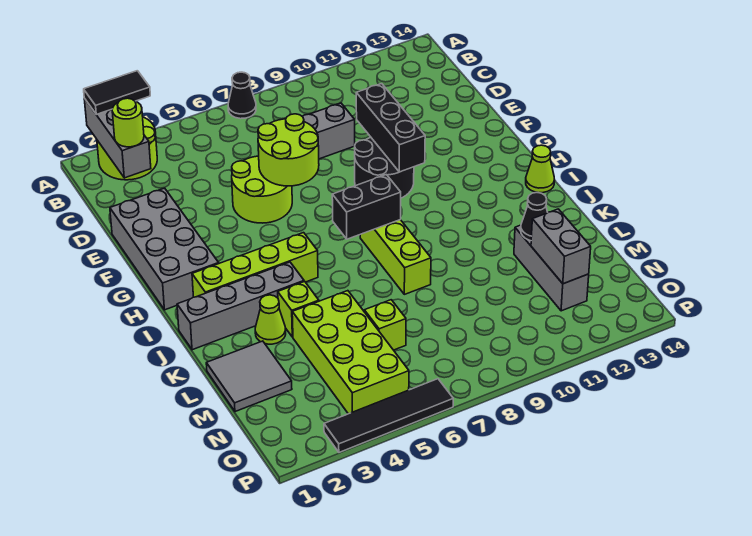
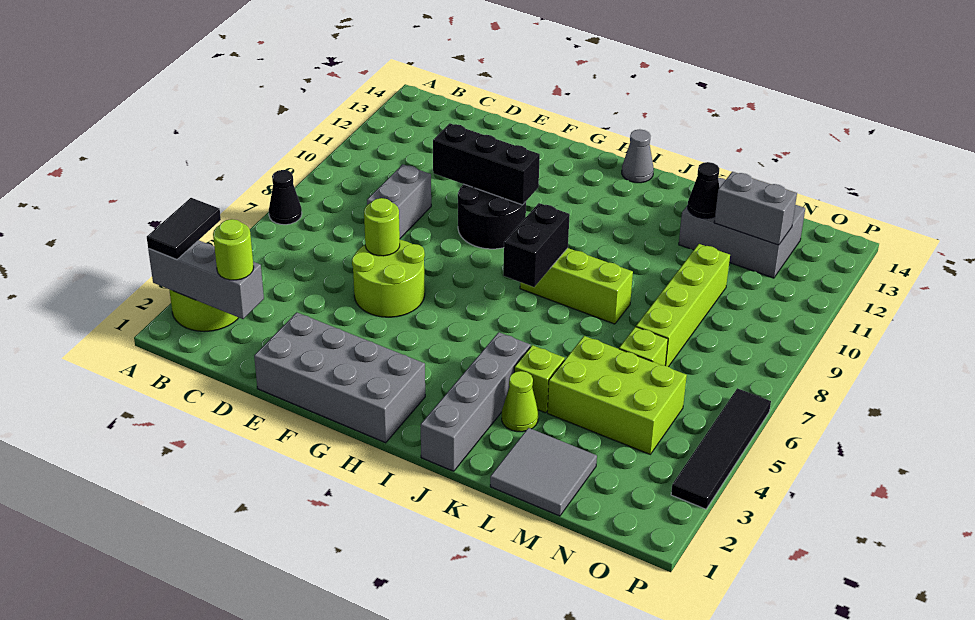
lime round brick E6:F7 level 2 -> lime round brick E6 level 2
lime brick I2:I5 level 1 -> lime brick M7:M10 level 1
lime cone I14 level 1 -> grey cone I14 level 1
lime brick L4:O5 level 1 -> lime brick L4:N5 level 1
grey brick L12:N12 level 1 -> grey brick L12:N13 level 1

